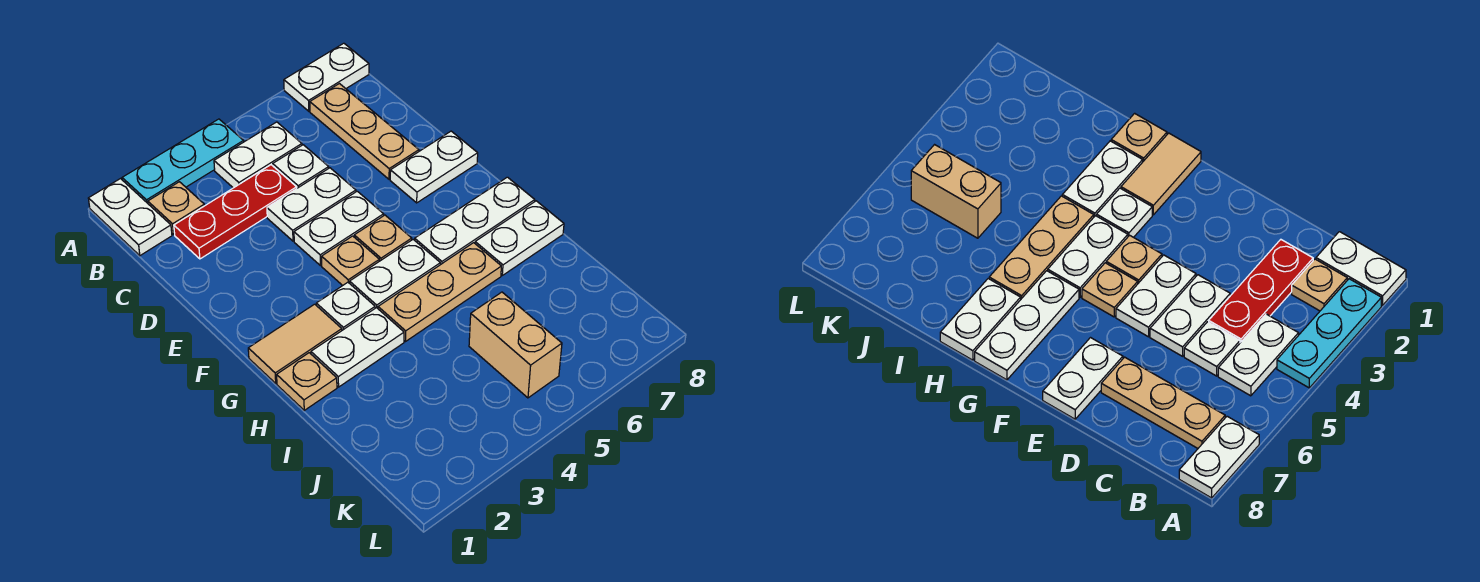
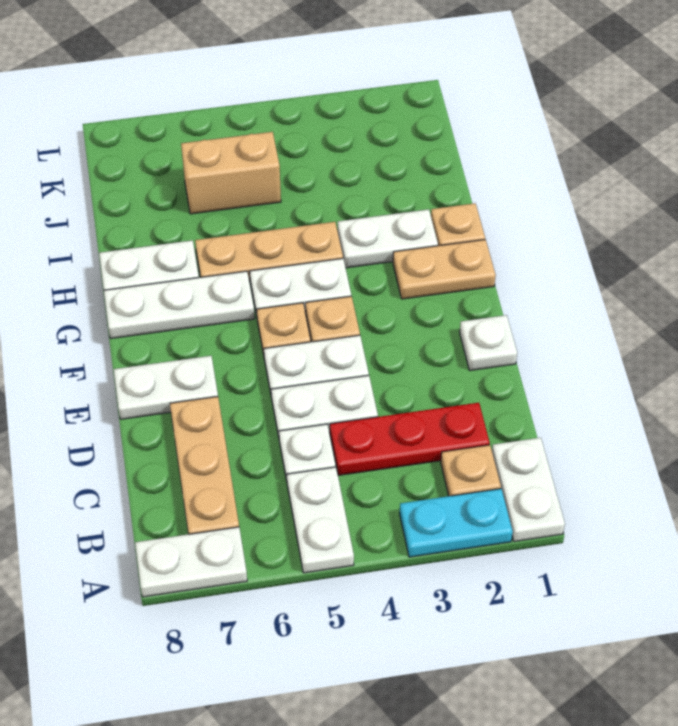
cyan plate A2:A4 level 1 -> cyan plate A2:A3 level 1
white plate B4:B5 level 1 -> white plate A5:B5 level 1
tan tile G1:G2 level 1 -> tan plate G1:G2 level 1
white plate G3 level 1 -> white plate E1 level 1
tan brick J5:K5 level 1 -> tan brick J5:J6 level 1

